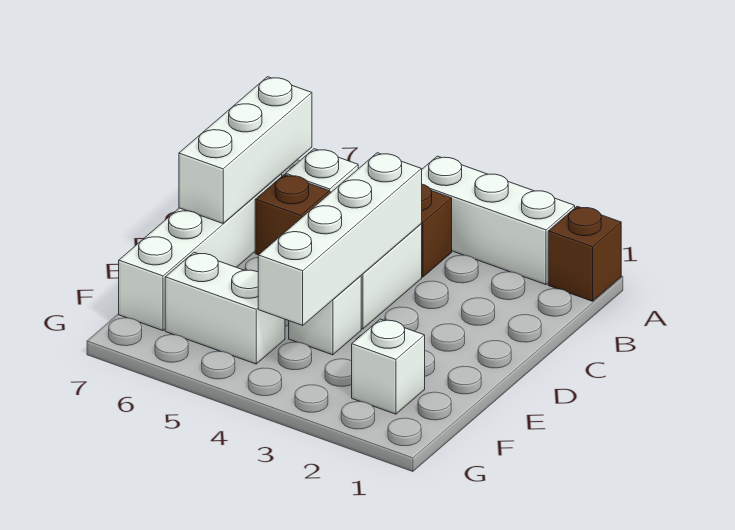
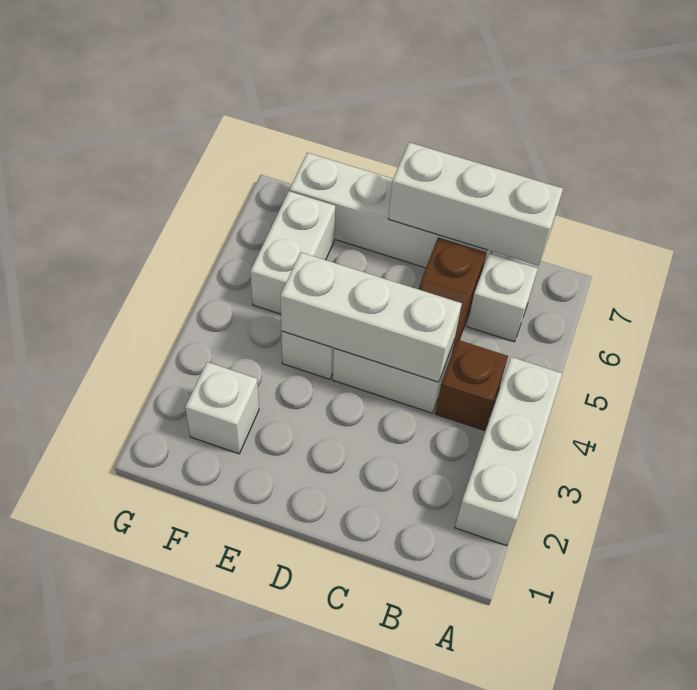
brown brick A1 level 1 -> none
white brick C4:F4 level 2 -> white brick C4:E4 level 2

